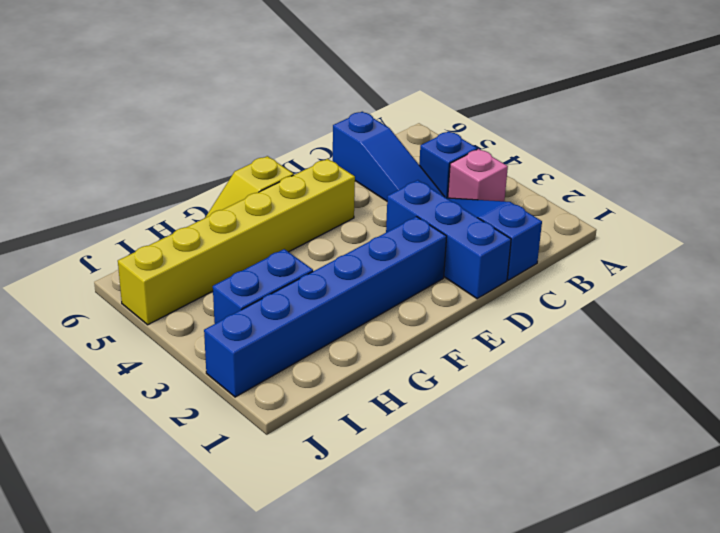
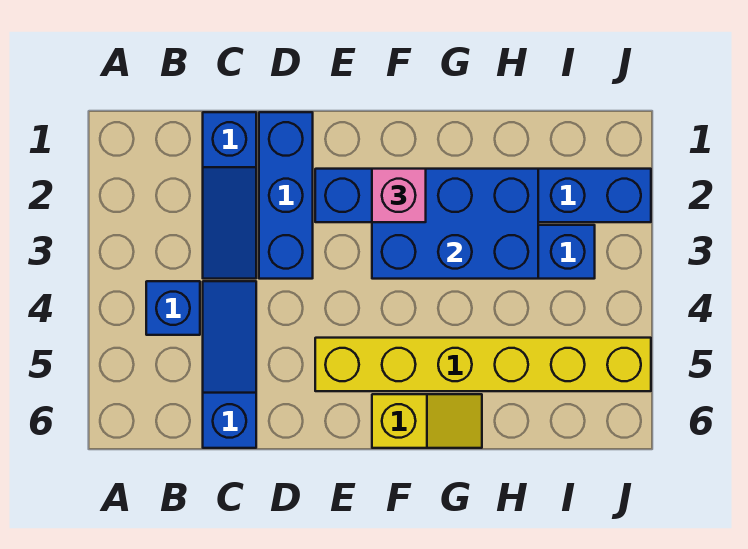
pink brick B3 level 1 -> pink brick F2 level 3
none -> blue brick F2:H3 level 2

